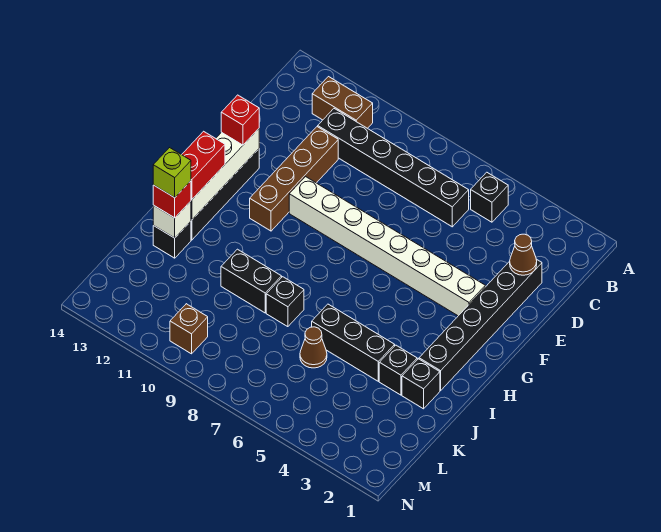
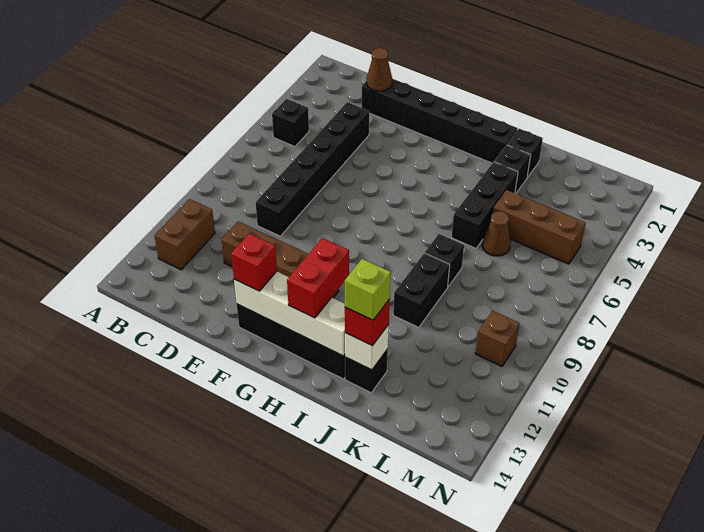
black brick C6:C11 level 1 -> black brick D4:D9 level 1
white brick F3:F10 level 1 -> none
red brick H13:I13 level 3 -> red brick H12:H13 level 3
none -> brown brick K5:M5 level 1

